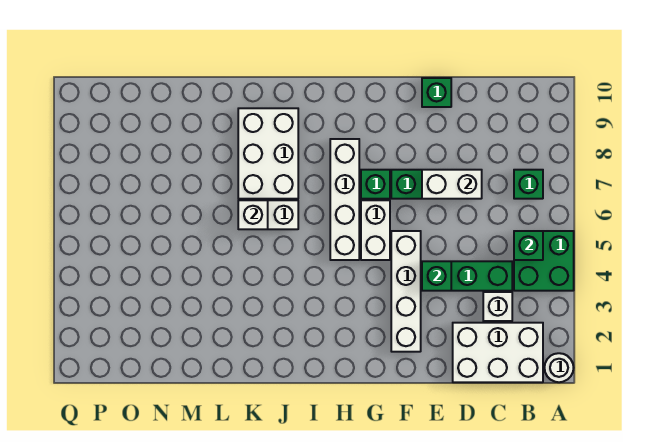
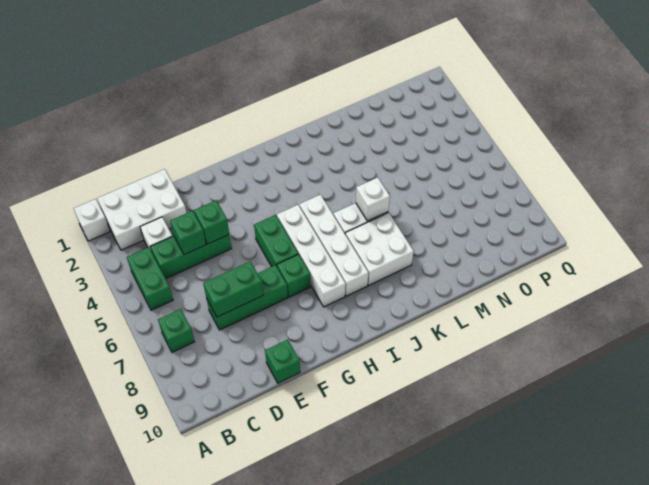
white round brick A1 level 1 -> white brick A1 level 1
green brick A4:B5 level 1 -> green brick B4:B5 level 1
green brick B5 level 2 -> green brick D4 level 2
white brick D7:E7 level 2 -> green brick D7:E7 level 2
white brick F2:F5 level 1 -> white brick I5:I8 level 1
white brick G5:G6 level 1 -> green brick G5:G6 level 1
white brick J7:K9 level 1 -> white brick J7:K8 level 1

